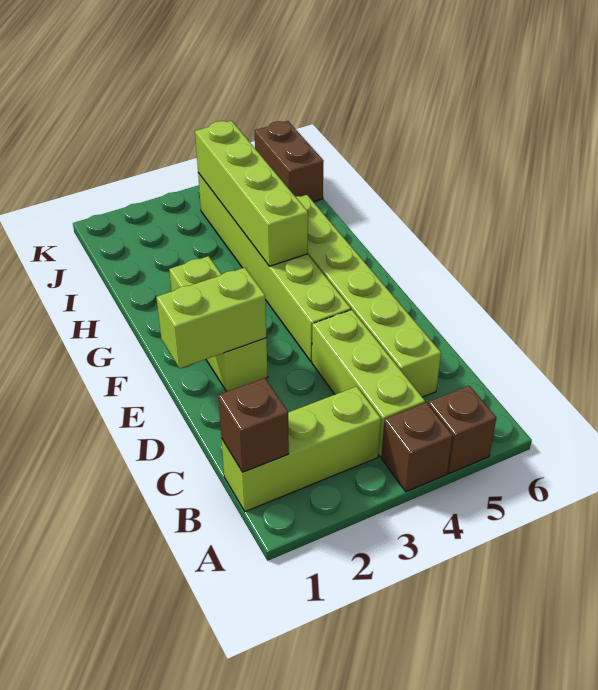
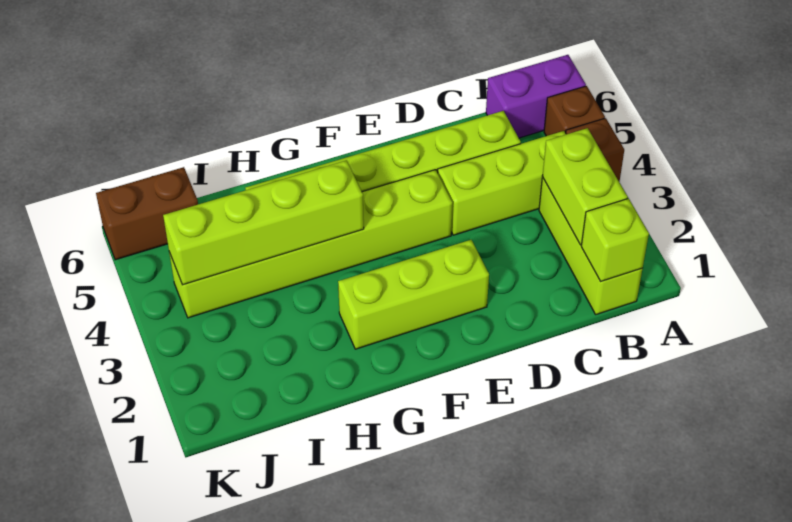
none -> purple brick A6:B6 level 1
brown brick B1 level 2 -> lime brick B1 level 2
lime brick E1:E2 level 2 -> lime brick B2:B3 level 2

